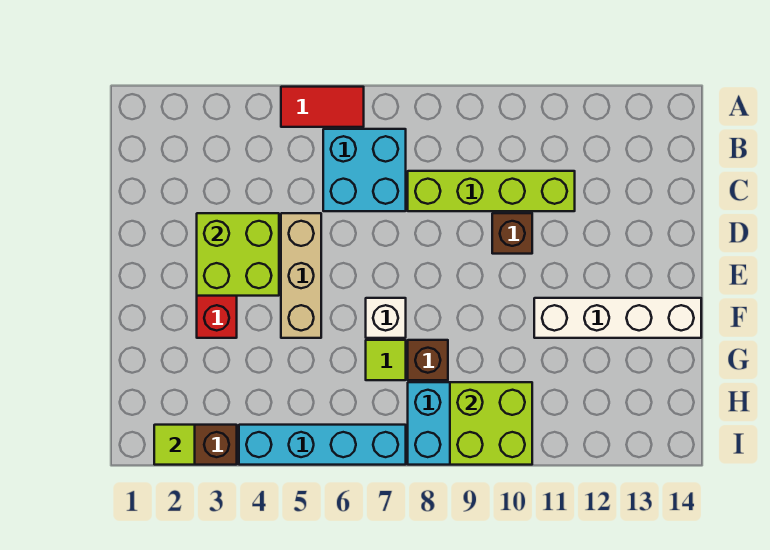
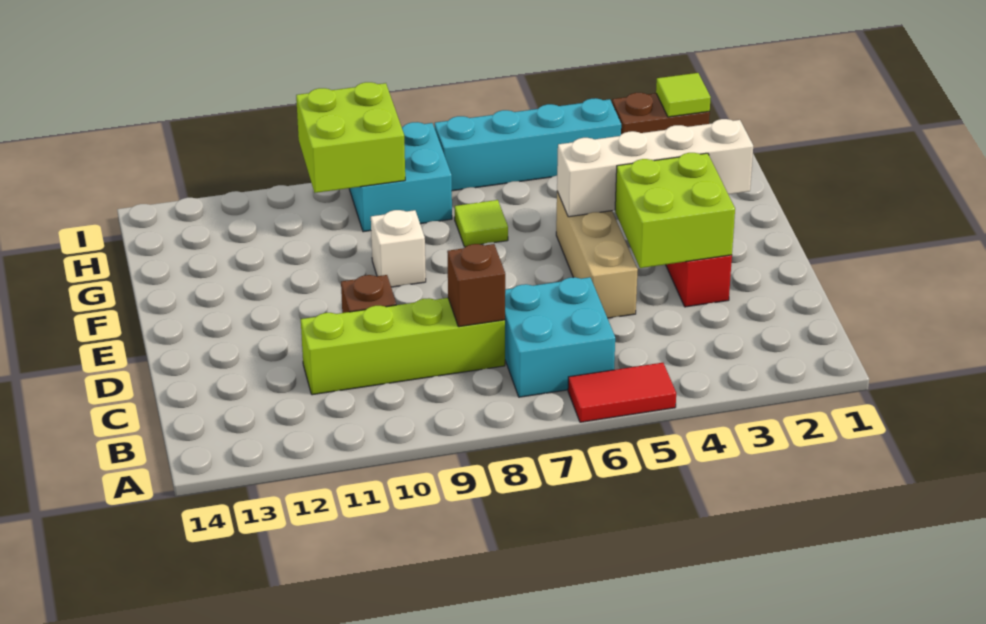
white brick F7 level 1 -> white brick F9 level 1
white brick F11:F14 level 1 -> white brick F2:F5 level 2
brown brick G8 level 1 -> brown brick C8 level 2

